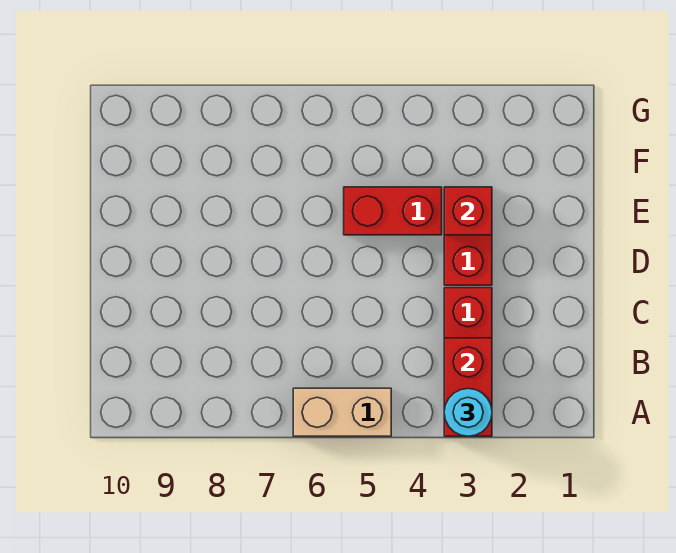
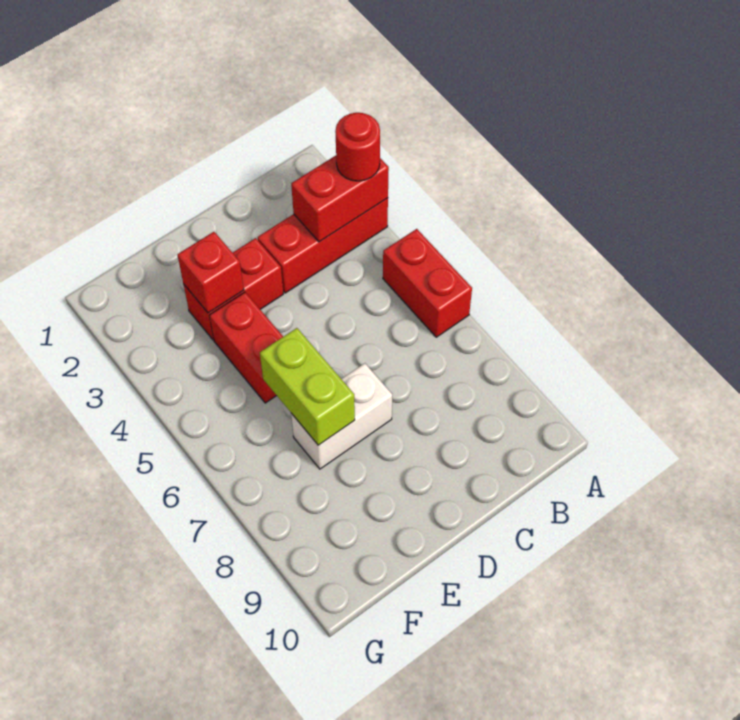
cyan round brick A3 level 3 -> red round brick A3 level 3
tan brick A5:A6 level 1 -> red brick A5:A6 level 1
none -> white brick D7:E7 level 1
none -> lime brick E6:E7 level 2

